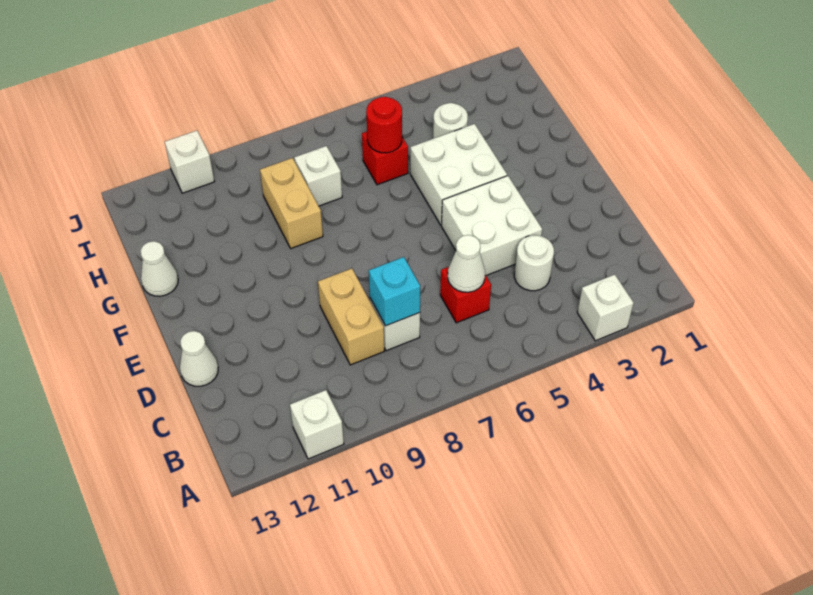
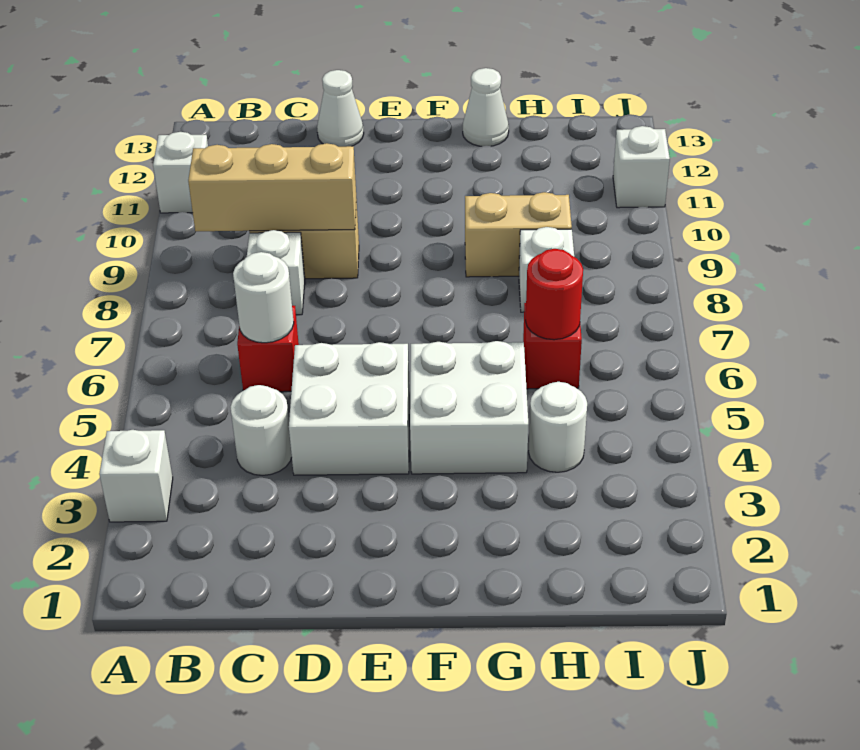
none -> tan brick B9:D9 level 2
white cone C6 level 2 -> white round brick C6 level 2
cyan brick C8 level 2 -> none

